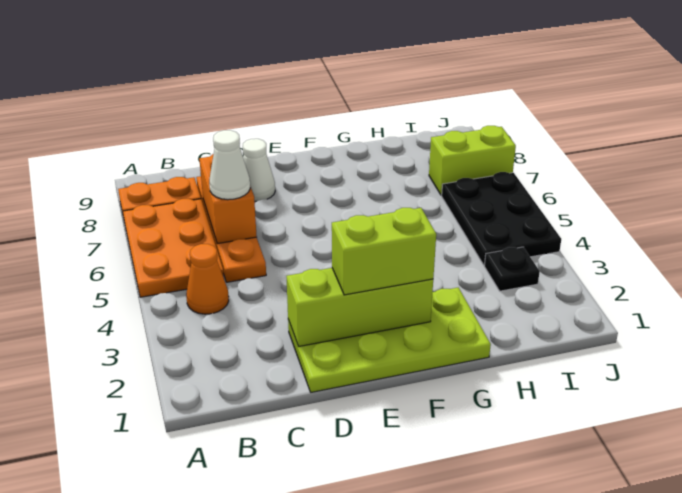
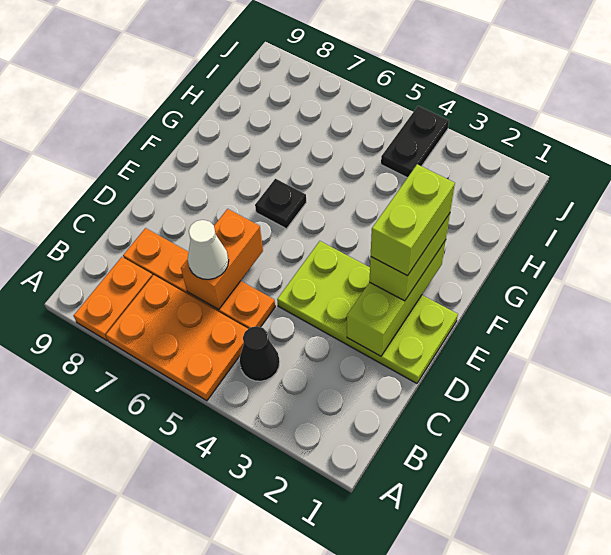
orange cone B4 level 1 -> black cone B4 level 1
orange brick C6:C7 level 2 -> orange brick C6:D6 level 2
lime plate D1:G2 level 1 -> lime plate D1:E4 level 1
white cone D8 level 1 -> none
black plate I3 level 1 -> black plate F6 level 1
black plate I4:J6 level 1 -> black plate I4:J4 level 1
lime brick I7:J7 level 1 -> lime brick E2:F2 level 4

